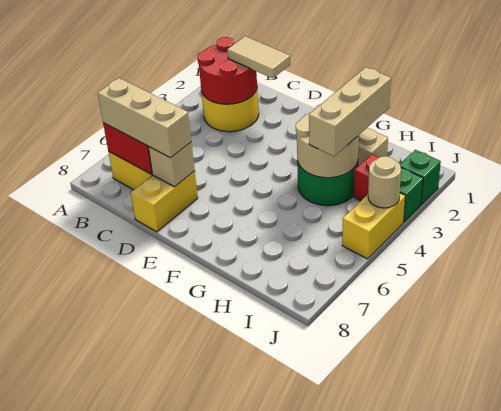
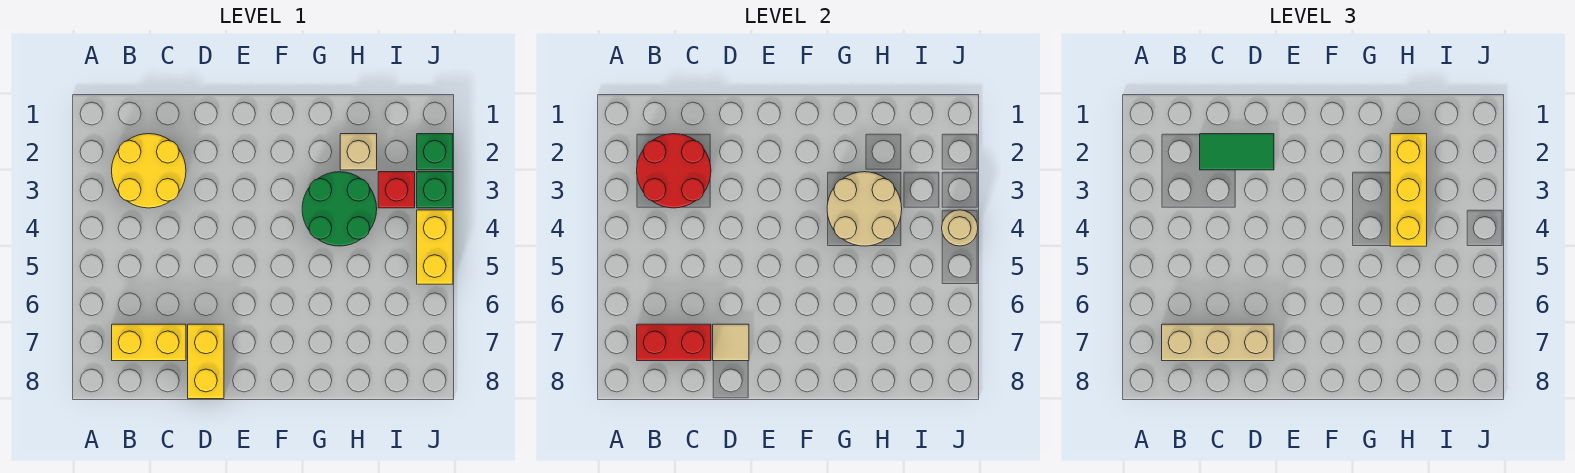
tan tile C2:D2 level 3 -> green tile C2:D2 level 3
tan brick D7 level 2 -> tan tile D7 level 2
tan brick H2:H4 level 3 -> yellow brick H2:H4 level 3

